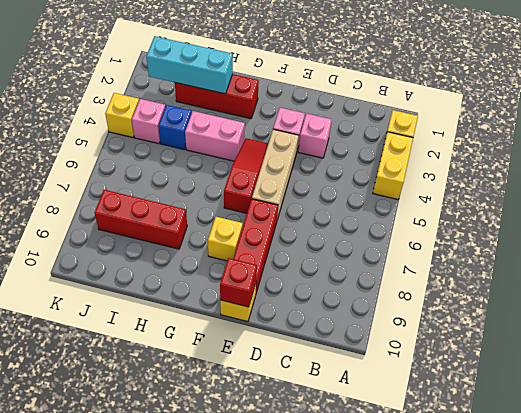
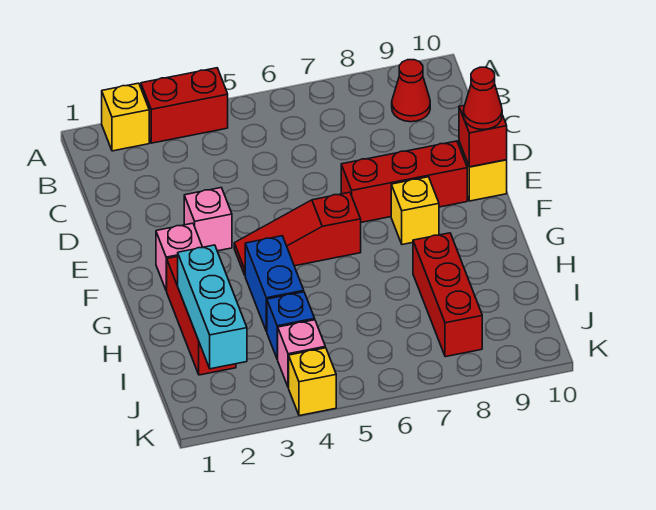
yellow brick A3:A4 level 1 -> red brick A3:A4 level 1
none -> red cone B9 level 1
pink brick D3 level 1 -> pink brick F2 level 1
tan brick E4:E6 level 1 -> none
none -> red cone E10 level 3
pink brick G4:H4 level 1 -> blue brick G4:H4 level 1

